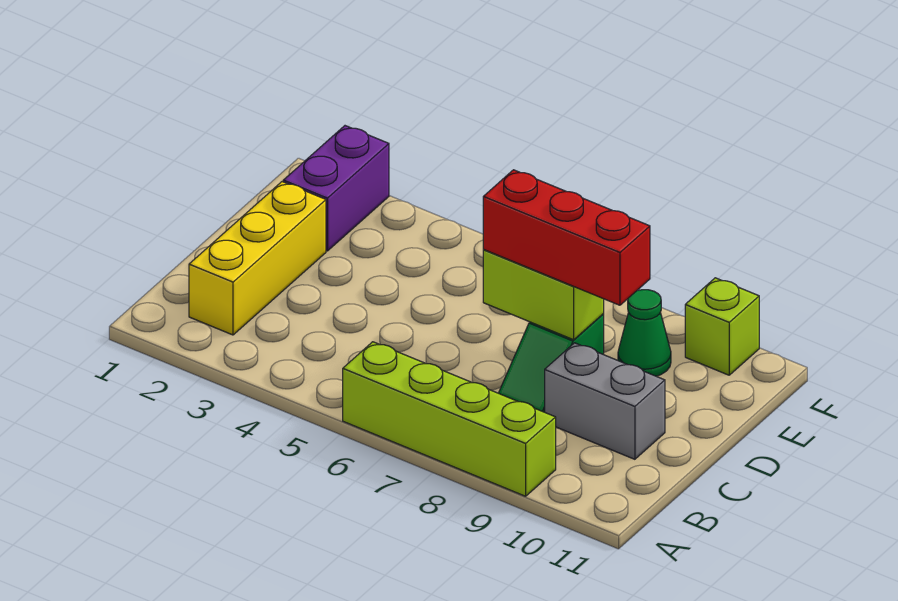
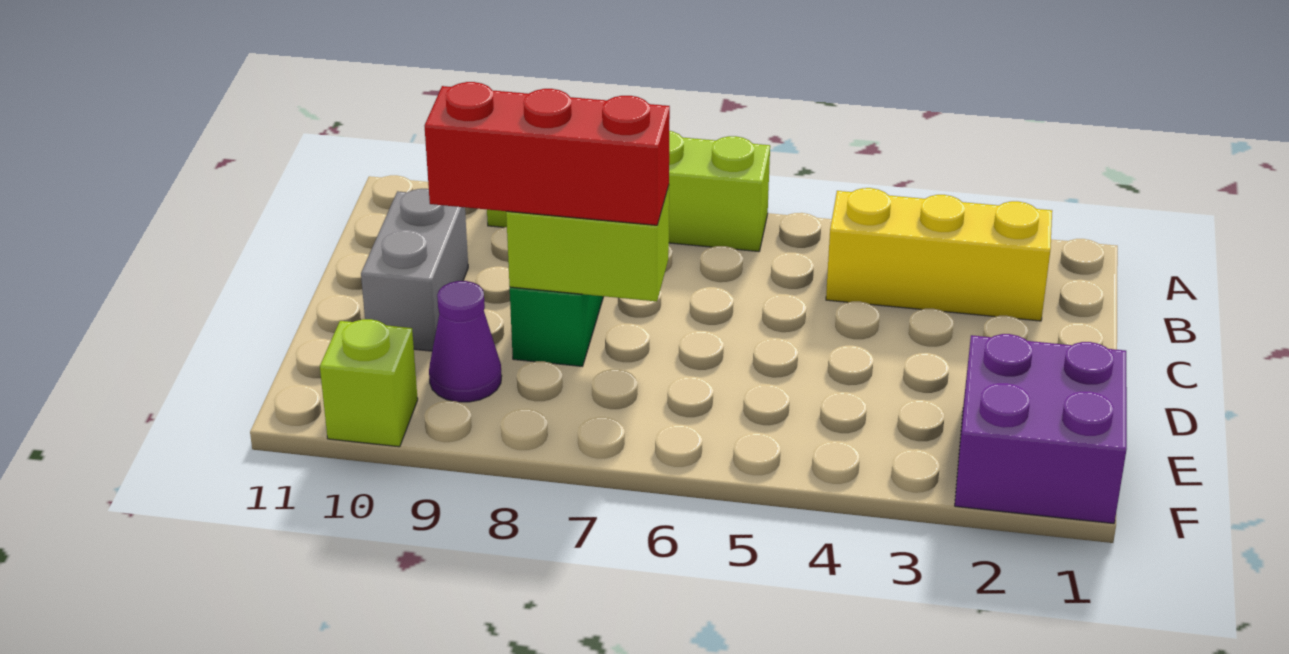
yellow brick B2:D2 level 1 -> yellow brick B2:B4 level 1
grey brick C9:C10 level 1 -> grey brick C10:D10 level 1
purple brick E2:F2 level 1 -> purple brick E1:F2 level 1
green cone E9 level 1 -> purple cone E9 level 1

